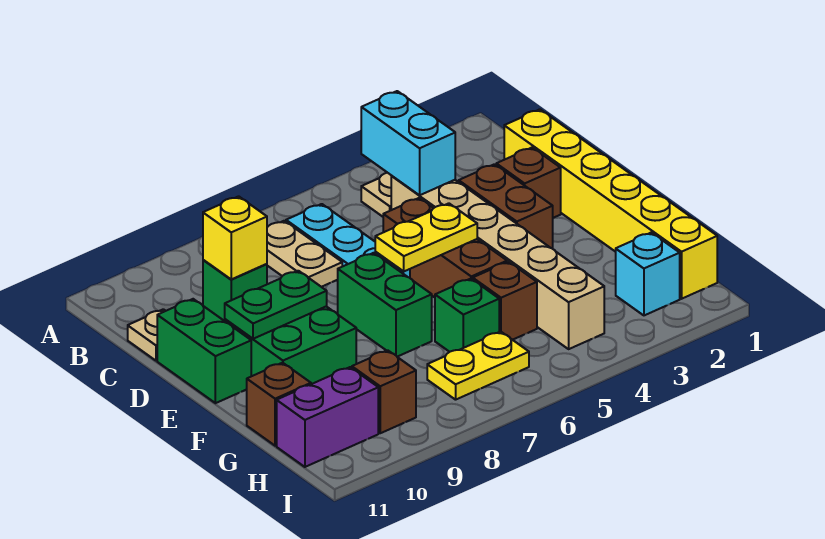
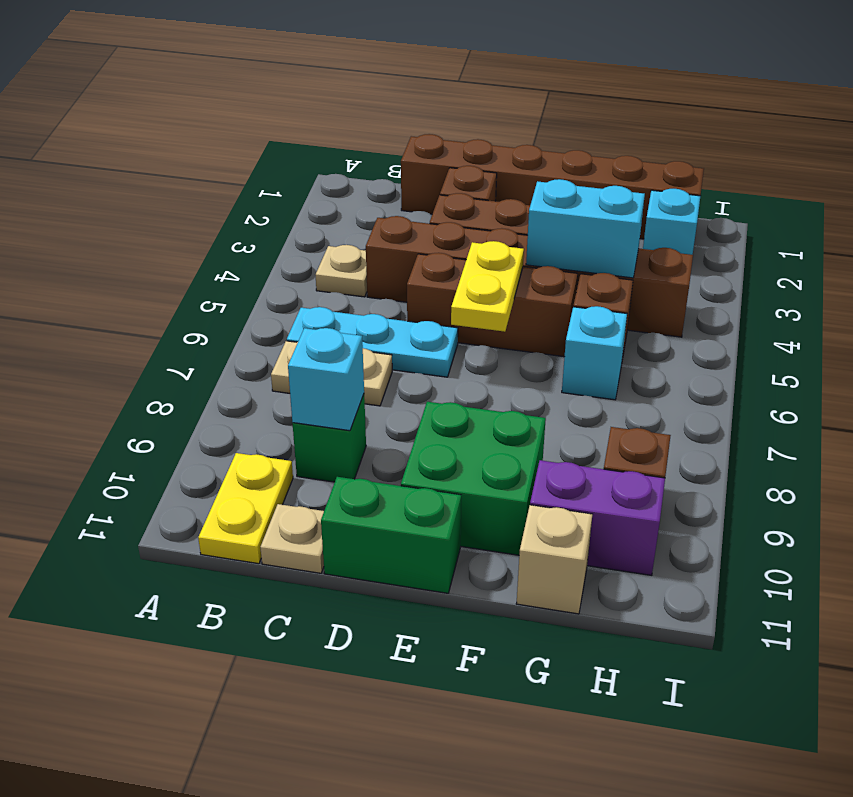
cyan brick B4:C4 level 2 -> cyan brick F4:G4 level 2
yellow brick C1:H1 level 1 -> brown brick C1:H1 level 1
tan brick C4:H4 level 1 -> brown brick C4:H4 level 1
yellow brick C9 level 2 -> cyan brick C9 level 2
green brick E7:F7 level 1 -> none
green plate E9:E10 level 2 -> none
green brick G6 level 1 -> cyan brick G6 level 1
brown brick G11 level 1 -> tan brick G11 level 1
yellow plate H6:H7 level 1 -> yellow plate B10:B11 level 1
purple brick H10:H11 level 1 -> purple brick G10:H10 level 1

